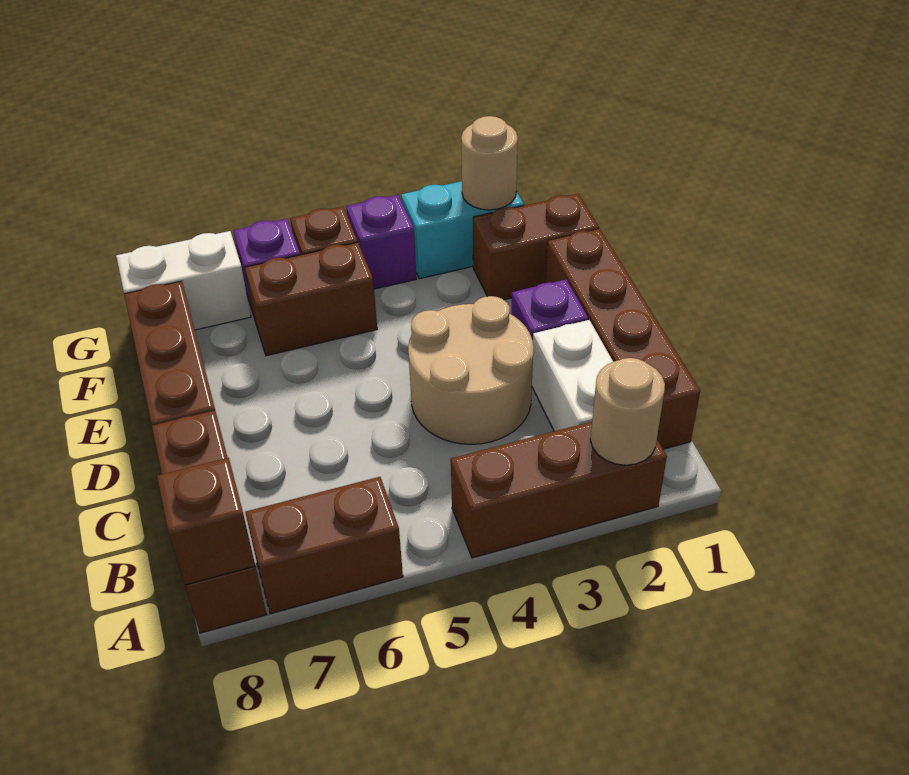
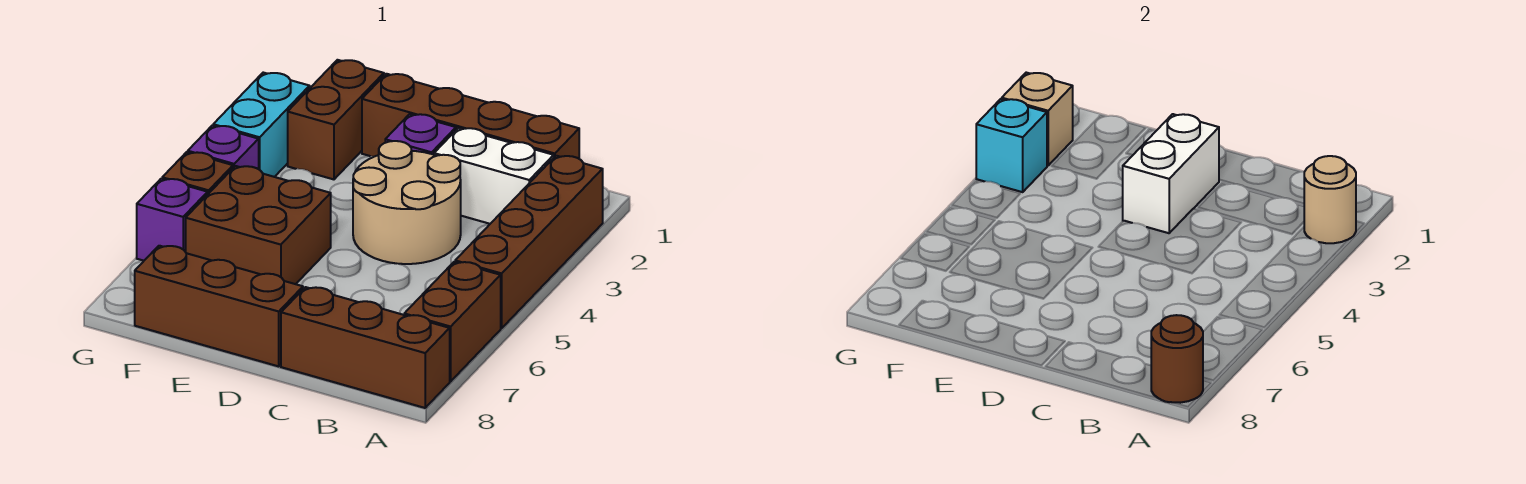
brown brick A2:A4 level 1 -> brown brick A2:A5 level 1
brown brick A8 level 2 -> brown round brick A8 level 2
brown brick F5:F6 level 1 -> brown brick E5:F6 level 1
tan round brick G2 level 2 -> tan brick G2 level 2
none -> cyan brick G3 level 2
white brick G7:G8 level 1 -> white brick D2:D3 level 2

